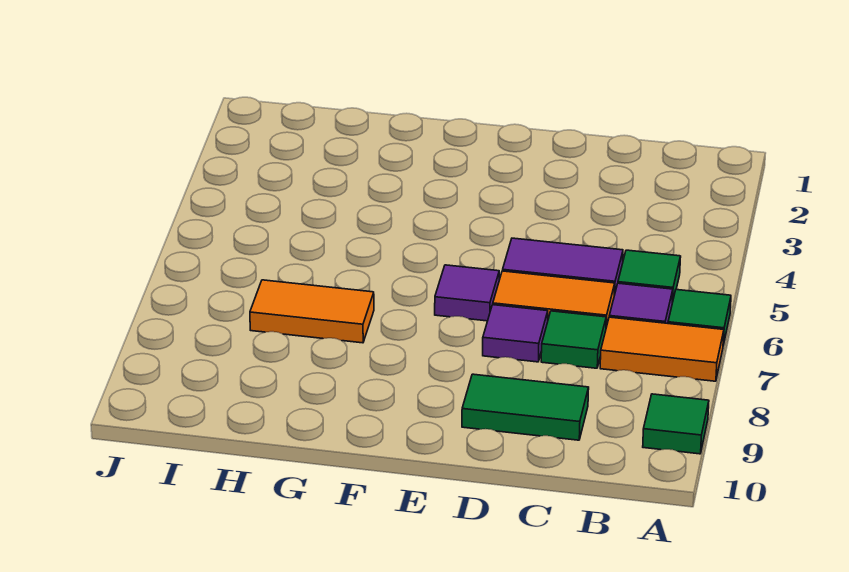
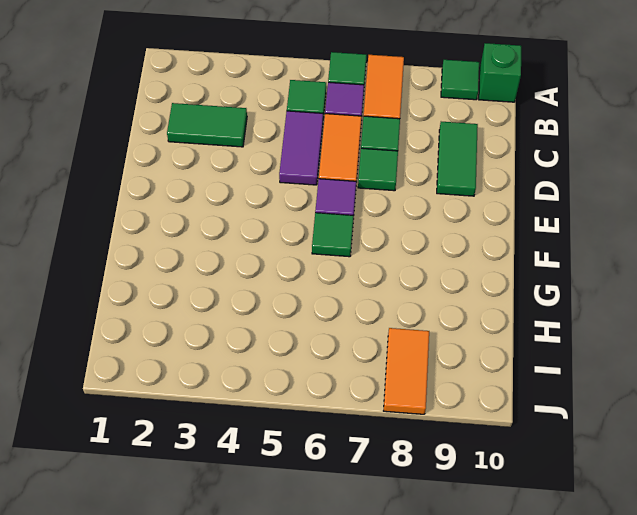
none -> green brick A10 level 1
none -> green tile C2:C3 level 1
purple tile D7 level 1 -> green tile D7 level 1
none -> green tile F6 level 1
orange tile G7:H7 level 1 -> orange tile I8:J8 level 1

